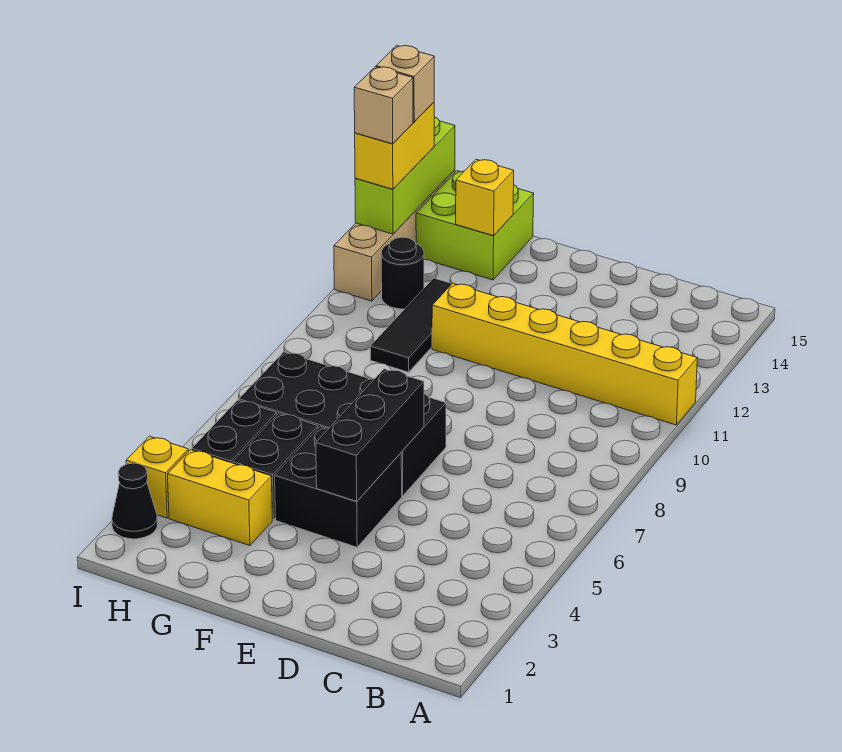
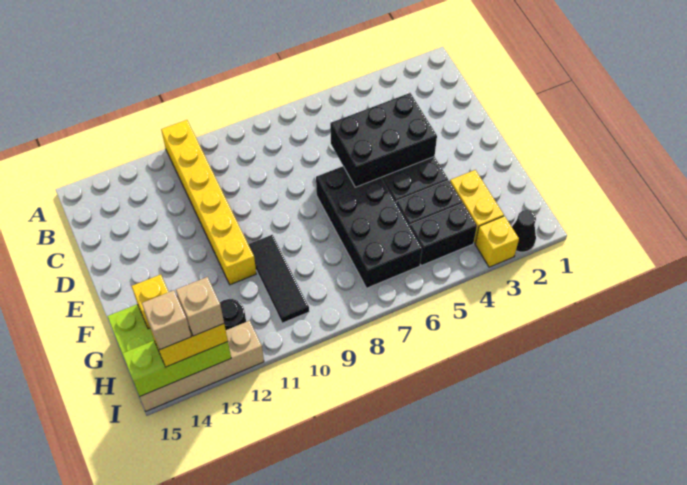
black brick E4:E6 level 2 -> black brick D4:E6 level 2
black tile G10:G12 level 1 -> black tile F10:H10 level 1

